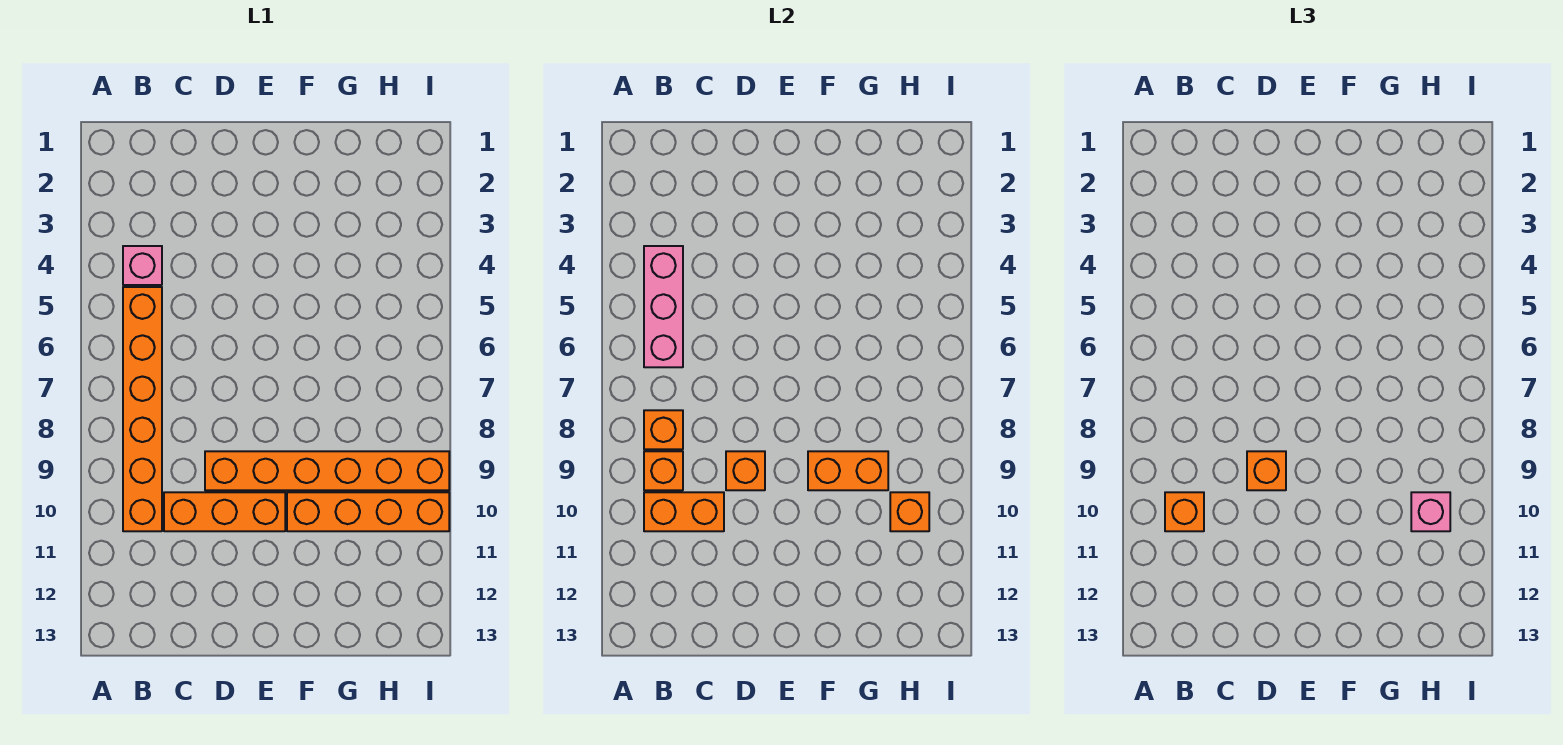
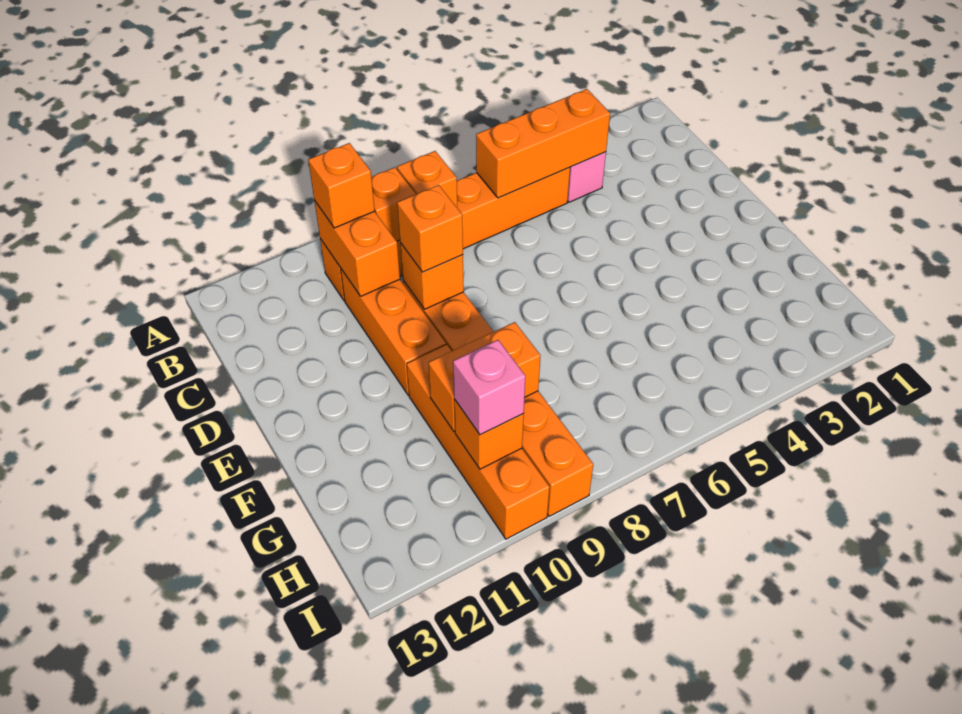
pink brick B4:B6 level 2 -> orange brick B4:B6 level 2
orange brick F9:G9 level 2 -> orange brick G9:G10 level 2

